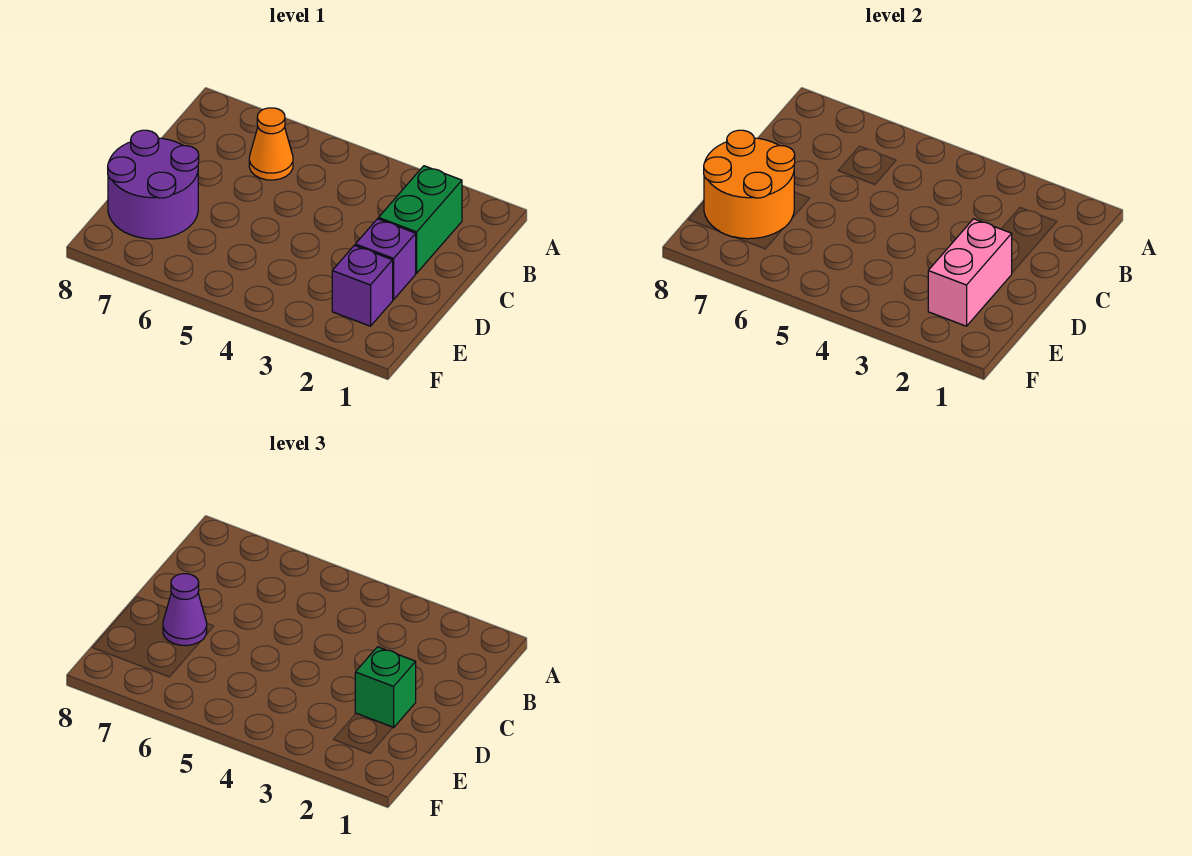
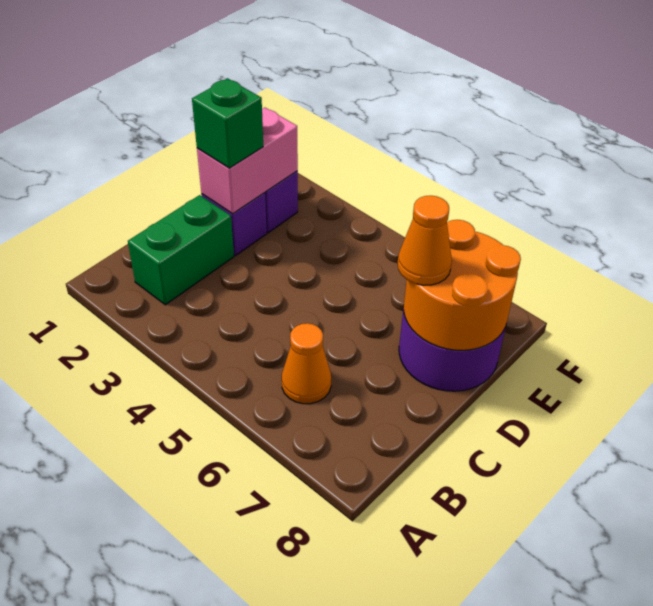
purple cone D7 level 3 -> orange cone D7 level 3

